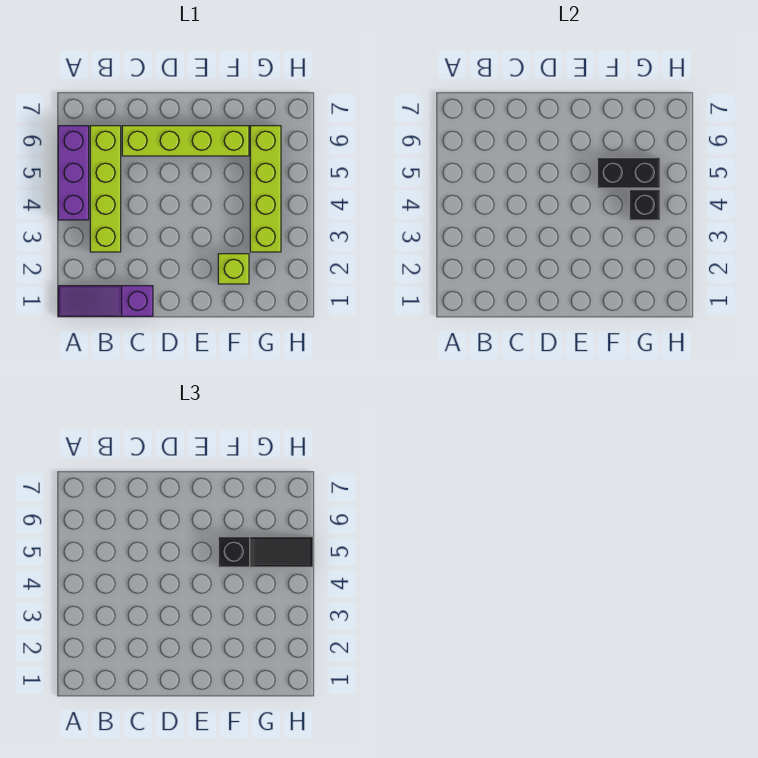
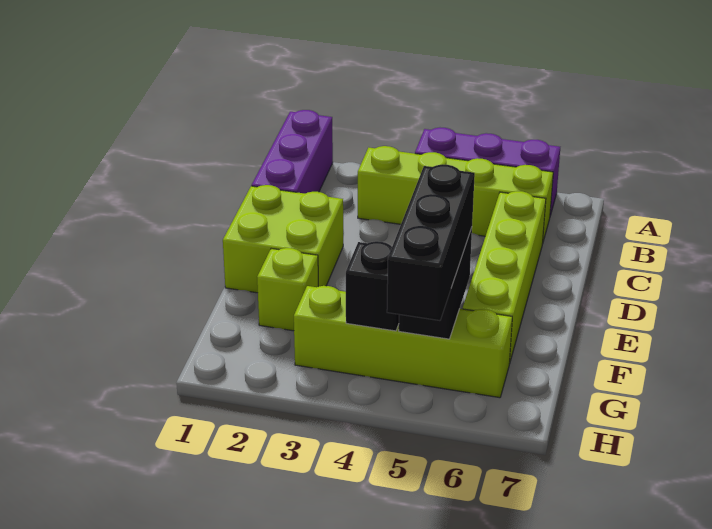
purple slope A1:C1 level 1 top C -> purple brick A1:C1 level 1
none -> lime brick D1:E2 level 1
black slope F5:H5 level 3 top F -> black brick F5:H5 level 3

